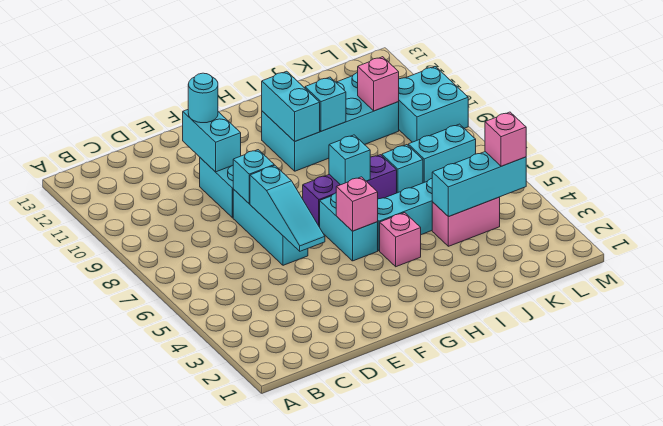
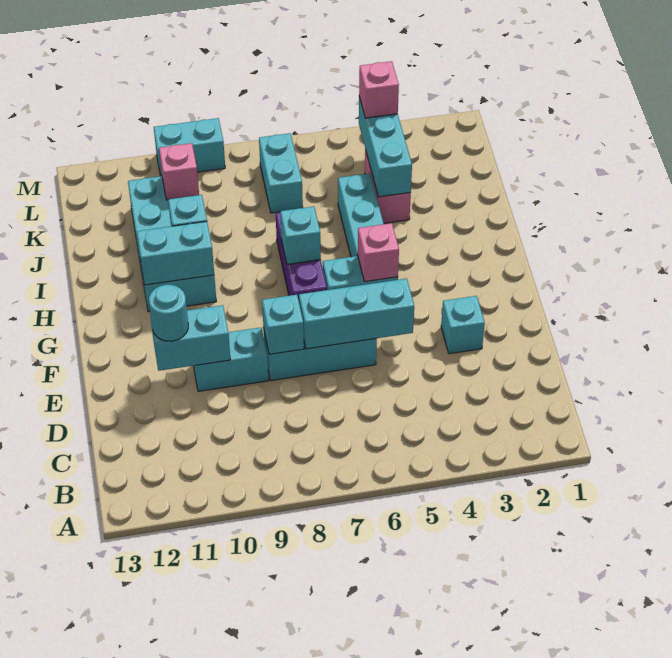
cyan slope E5:E7 level 2 top 7 -> cyan brick E5:E7 level 2
pink brick H4 level 1 -> none
cyan brick J7 level 1 -> cyan brick E3 level 1
cyan brick L9:M10 level 1 -> cyan brick M9:M10 level 1

